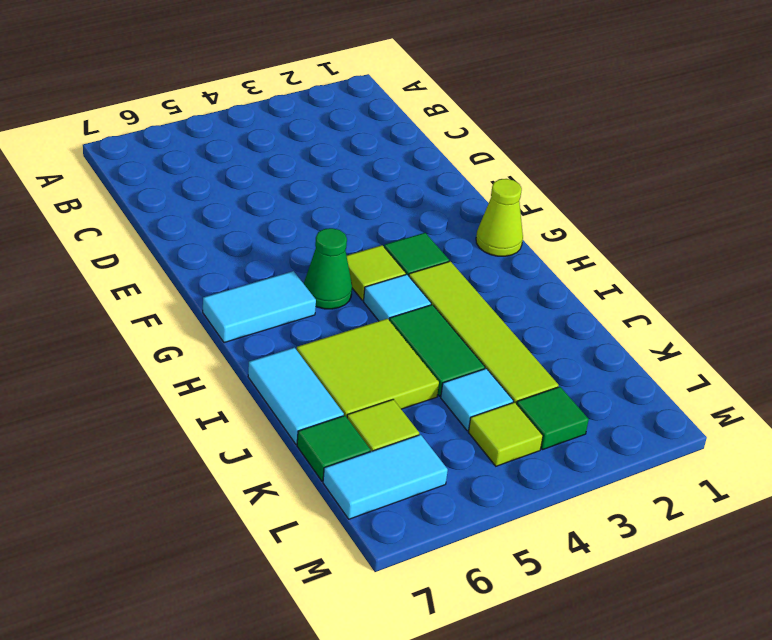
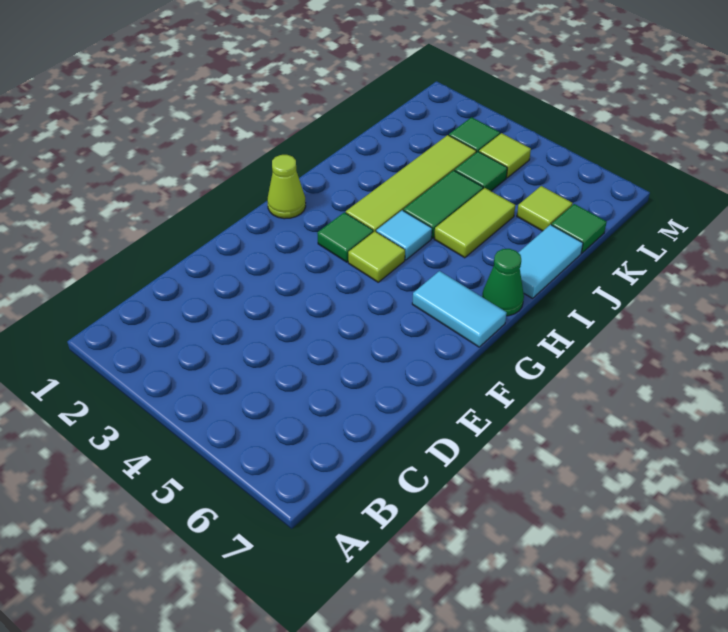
green cone G5 level 1 -> green cone H7 level 1
lime tile I5:J6 level 1 -> lime tile I5:J5 level 1
cyan tile K4 level 1 -> green tile K4 level 1
cyan tile L6:L7 level 1 -> none

